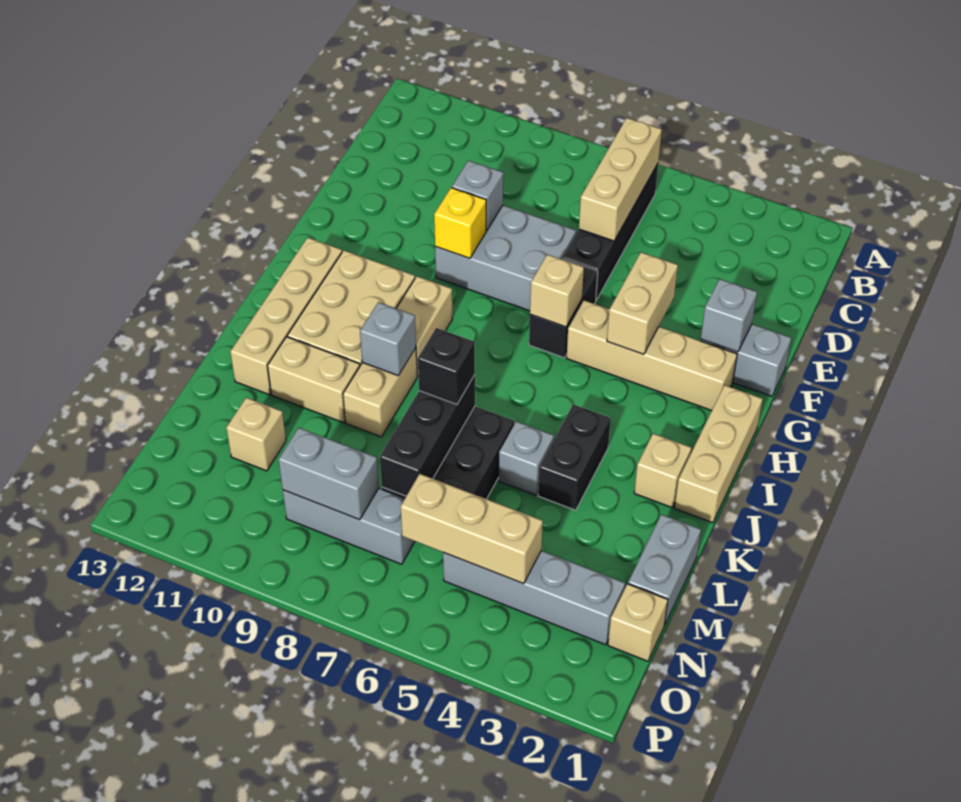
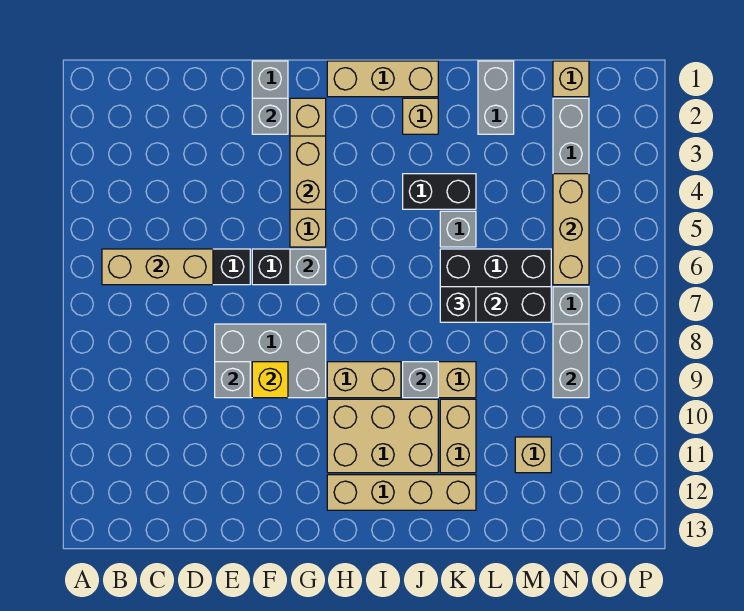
grey brick E7:F9 level 1 -> grey brick E8:G9 level 1
tan brick F4:G4 level 2 -> tan brick G3:G4 level 2
tan brick G6 level 2 -> grey brick G6 level 2
grey brick L1:M1 level 1 -> grey brick L1:L2 level 1

